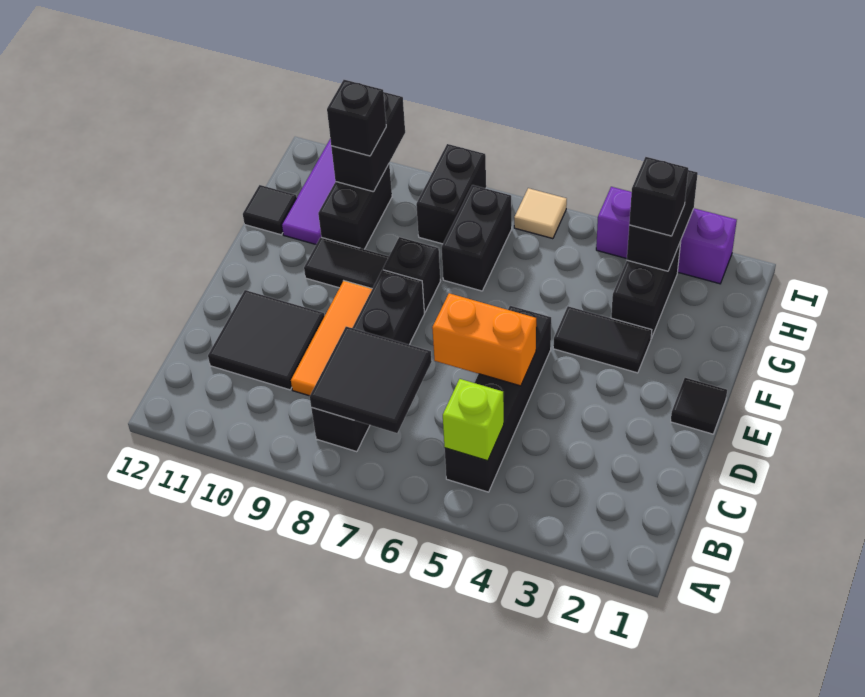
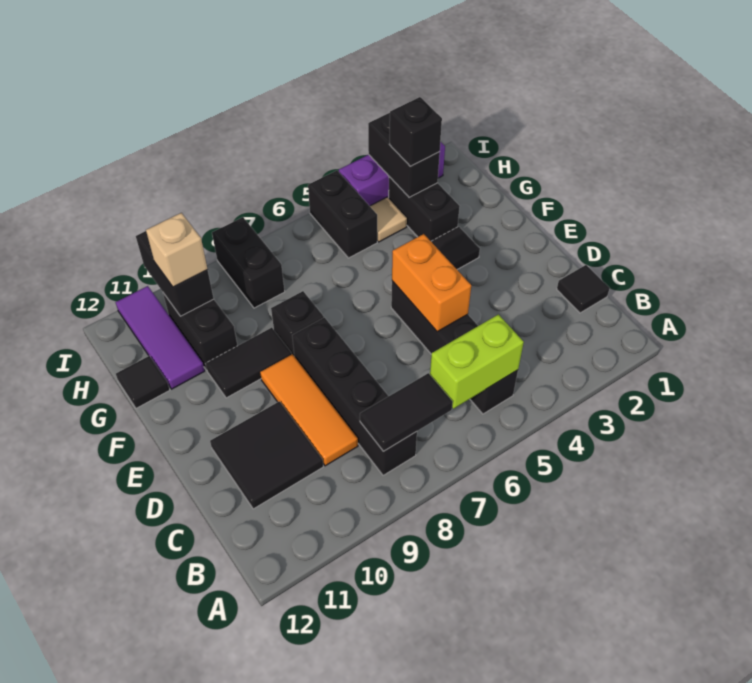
lime brick B5 level 2 -> lime brick B5:B6 level 2
black tile B7:C8 level 2 -> black tile B7:B8 level 2
orange brick D5:D6 level 2 -> orange brick D5:E5 level 2
black tile E1 level 1 -> black tile C1 level 1
black brick G7:H7 level 1 -> black brick H5:I5 level 1
black brick H10 level 3 -> tan brick H10 level 3
tan tile I6 level 1 -> tan tile H4 level 1

